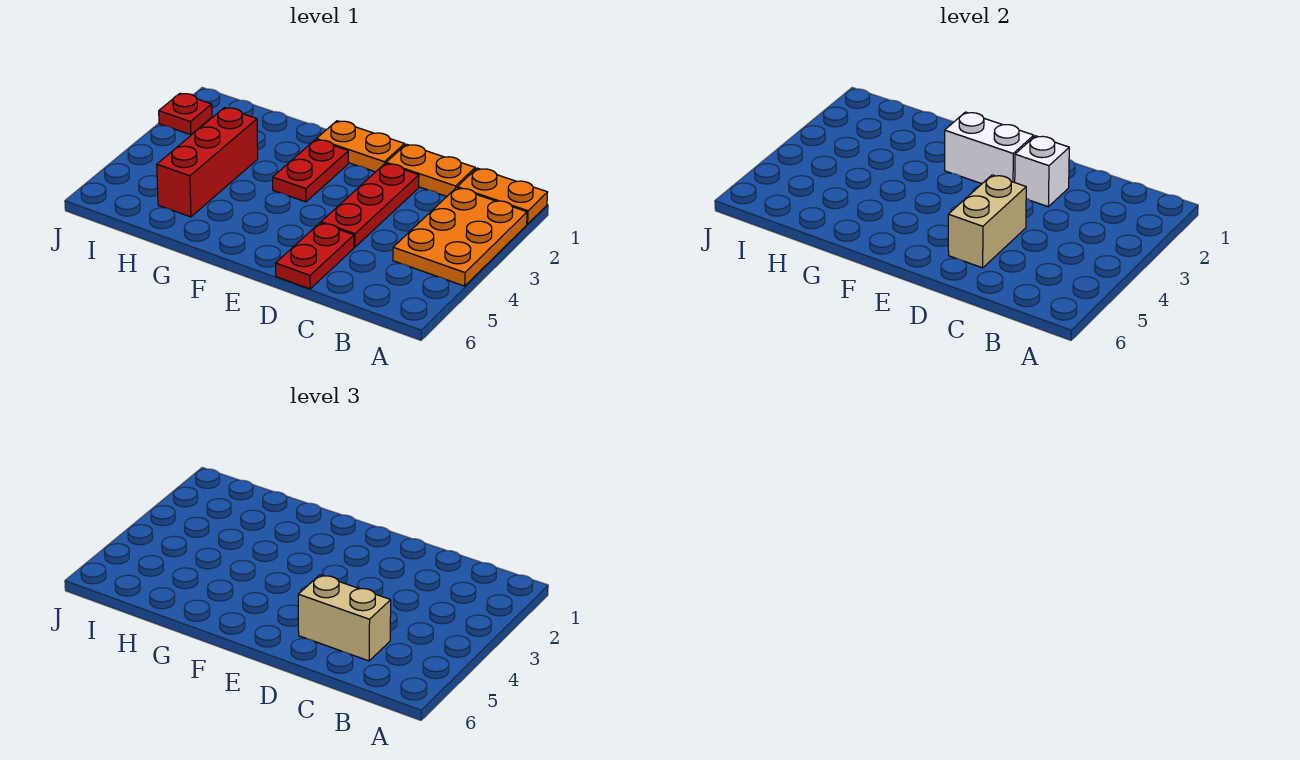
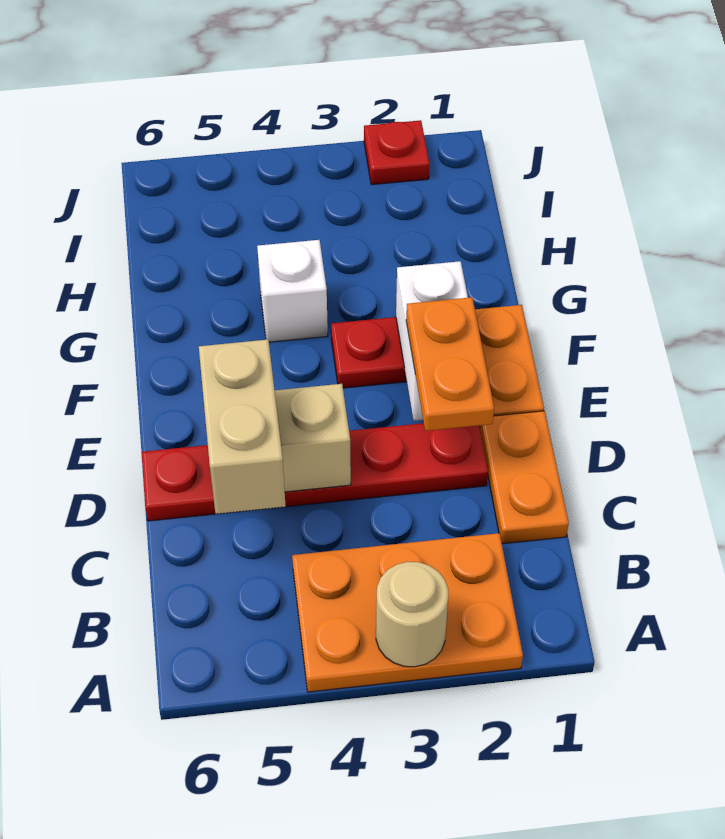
orange plate A1:B1 level 1 -> orange plate D2:E2 level 3
none -> tan round brick A3 level 2
white brick D2 level 2 -> white brick G4 level 1
red brick H3:H5 level 1 -> none

